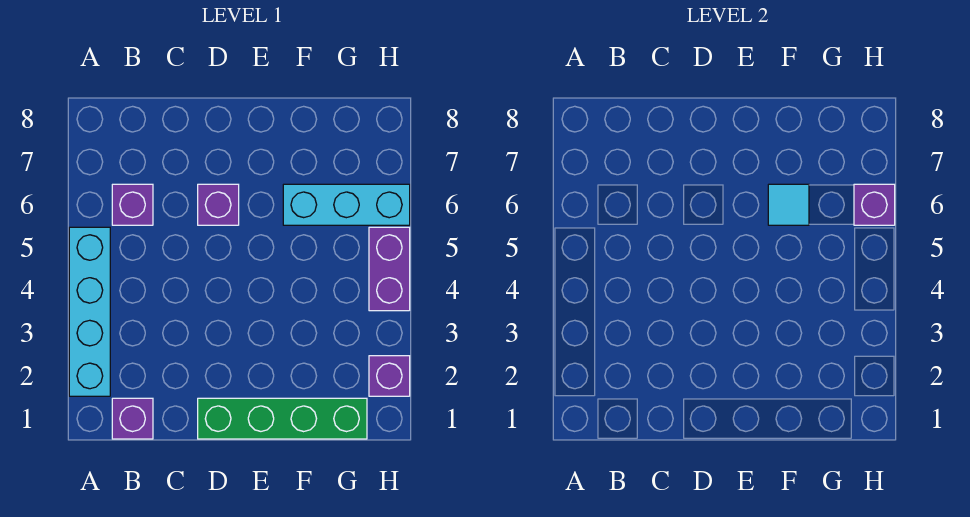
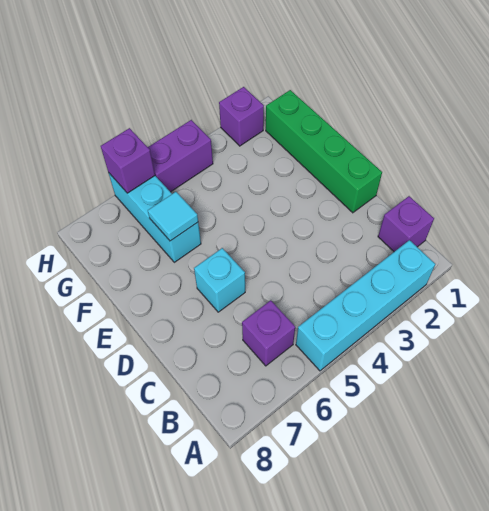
purple brick D6 level 1 -> cyan brick D6 level 1

